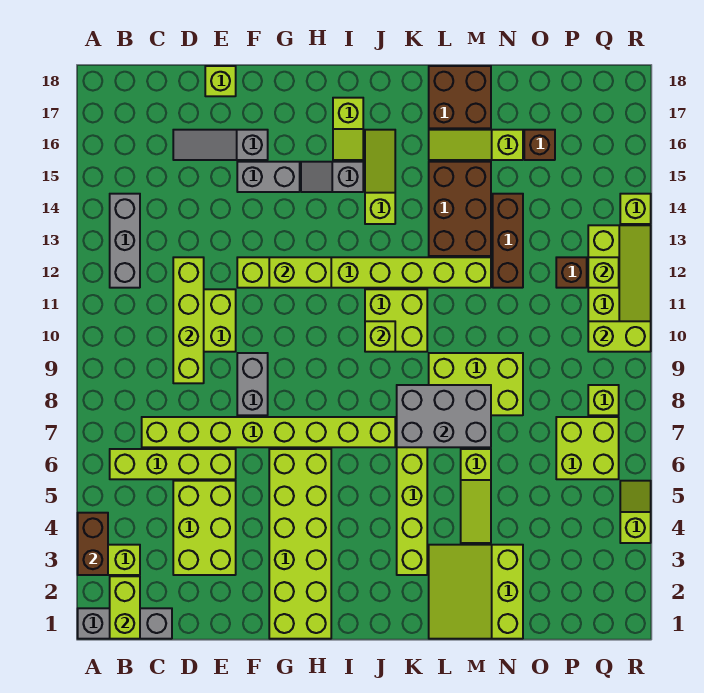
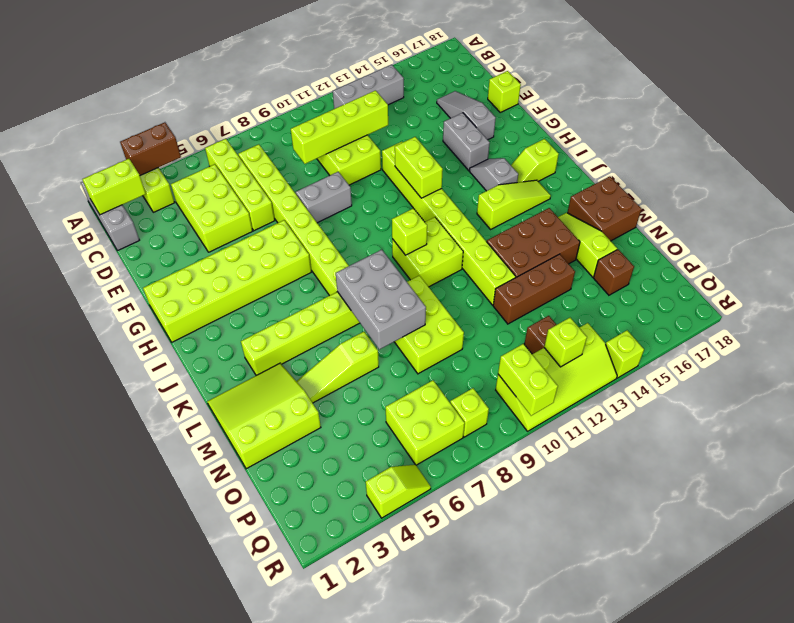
lime brick D3:E5 level 1 -> lime brick C4:E5 level 1

